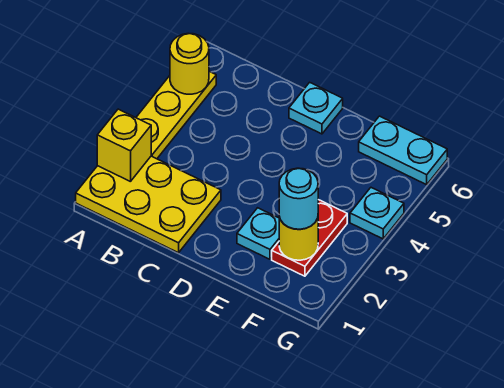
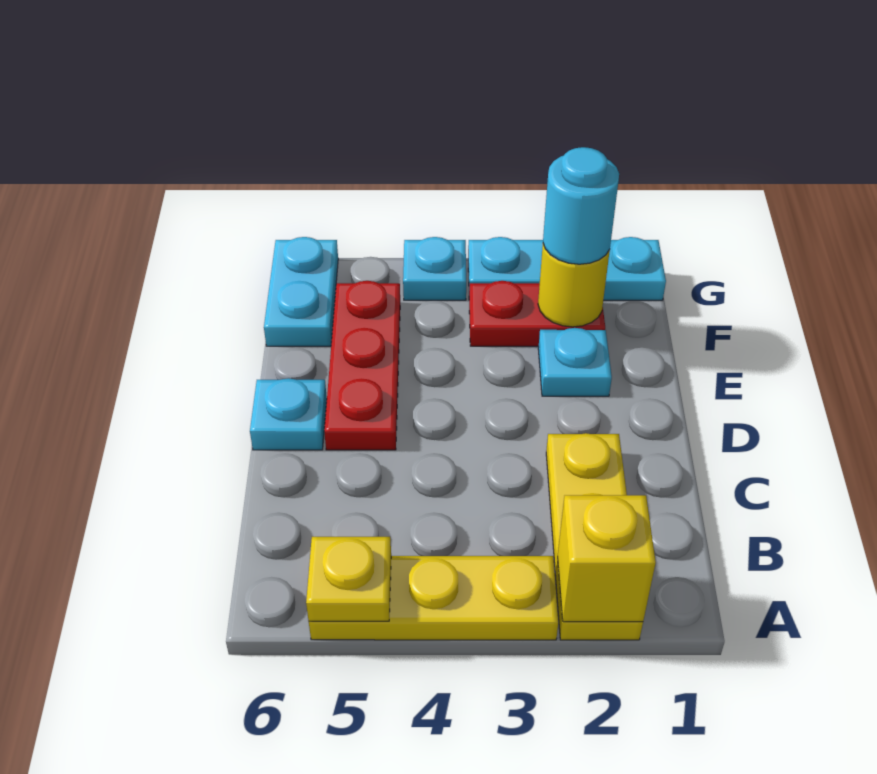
yellow plate A1:C2 level 1 -> yellow plate A2:C2 level 1
yellow round brick A5 level 2 -> yellow plate A5 level 2
none -> red plate D5:F5 level 1
none -> cyan plate G1:G3 level 1

